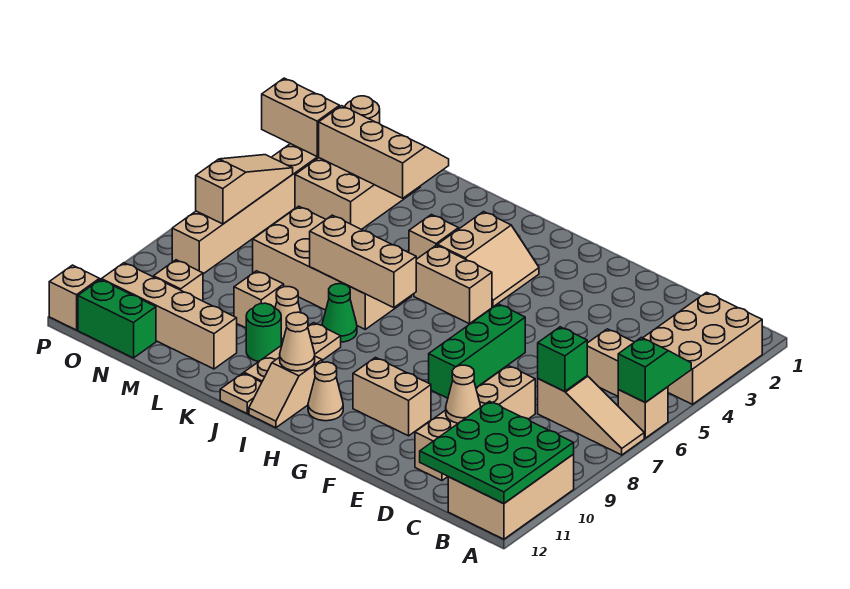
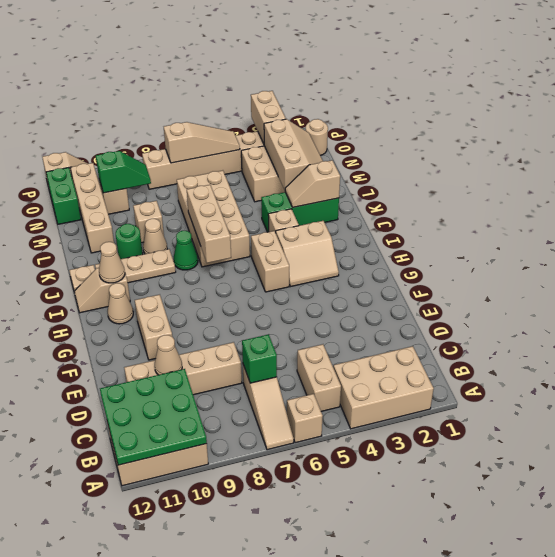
green slope A5:A6 level 2 top 6 -> green slope N9:N10 level 2 top 10
green brick F6:F8 level 1 -> green brick K2:K4 level 1
none -> tan slope K2:K3 level 2 top 2

